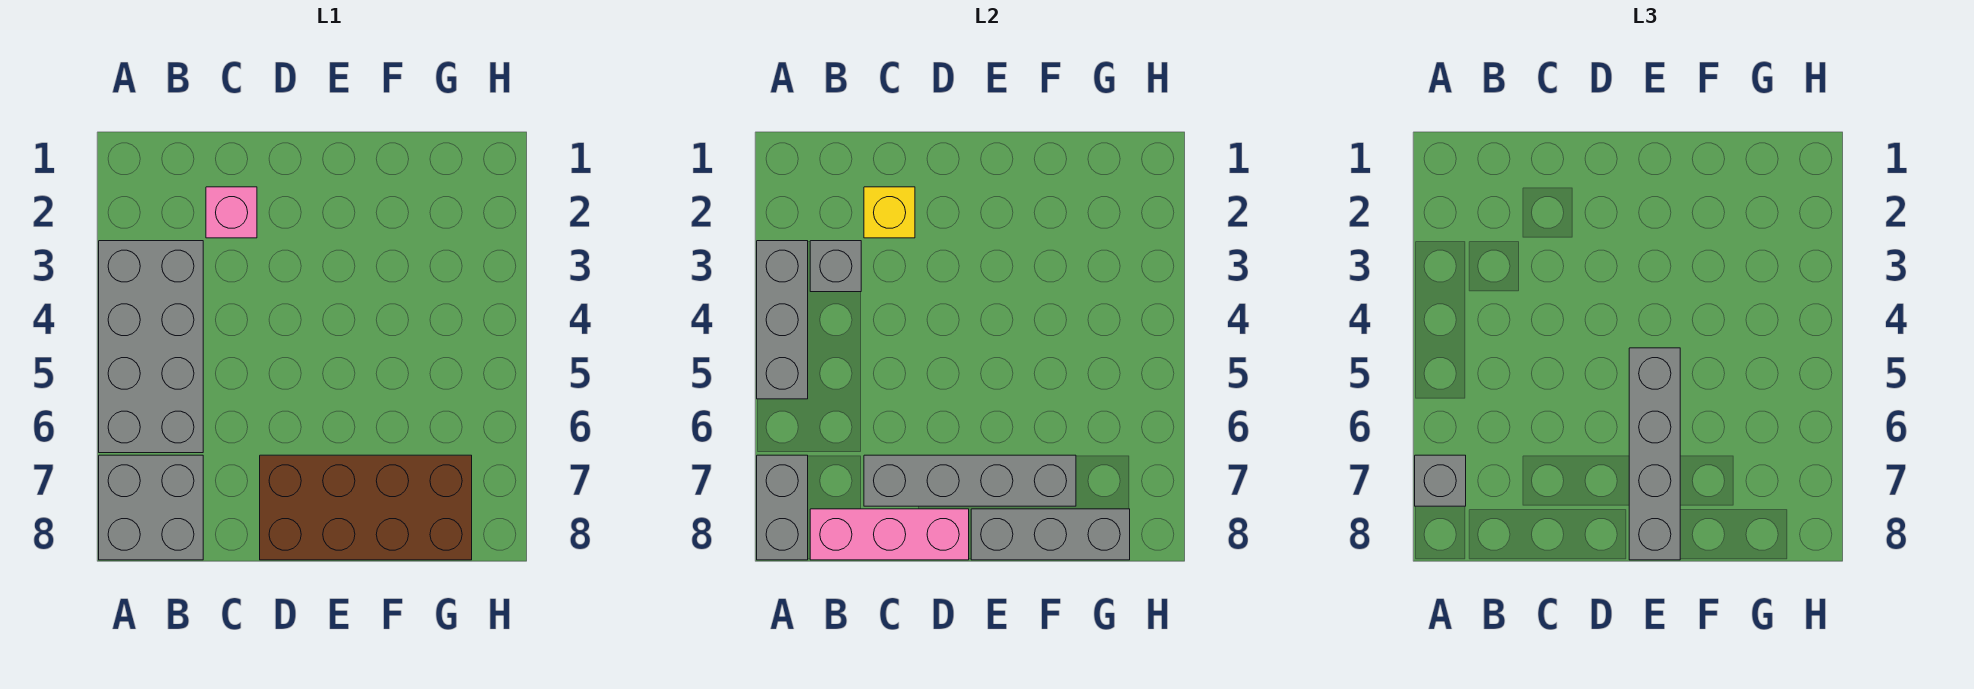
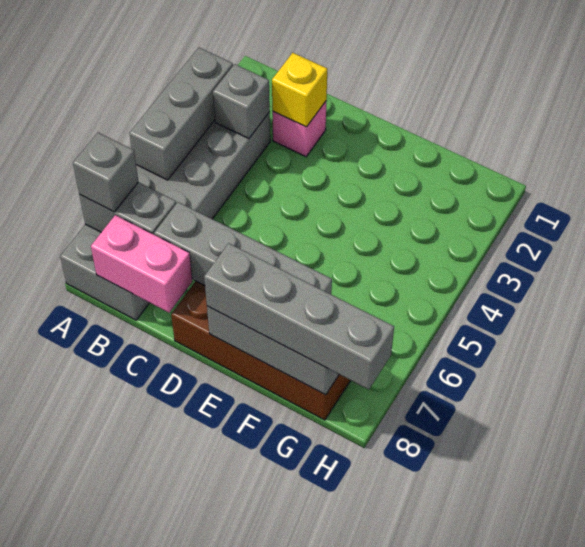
grey brick A7:A8 level 2 -> grey brick A7:B7 level 2
pink brick B8:D8 level 2 -> pink brick B8:C8 level 2
grey brick E5:E8 level 3 -> grey brick E8:H8 level 3

